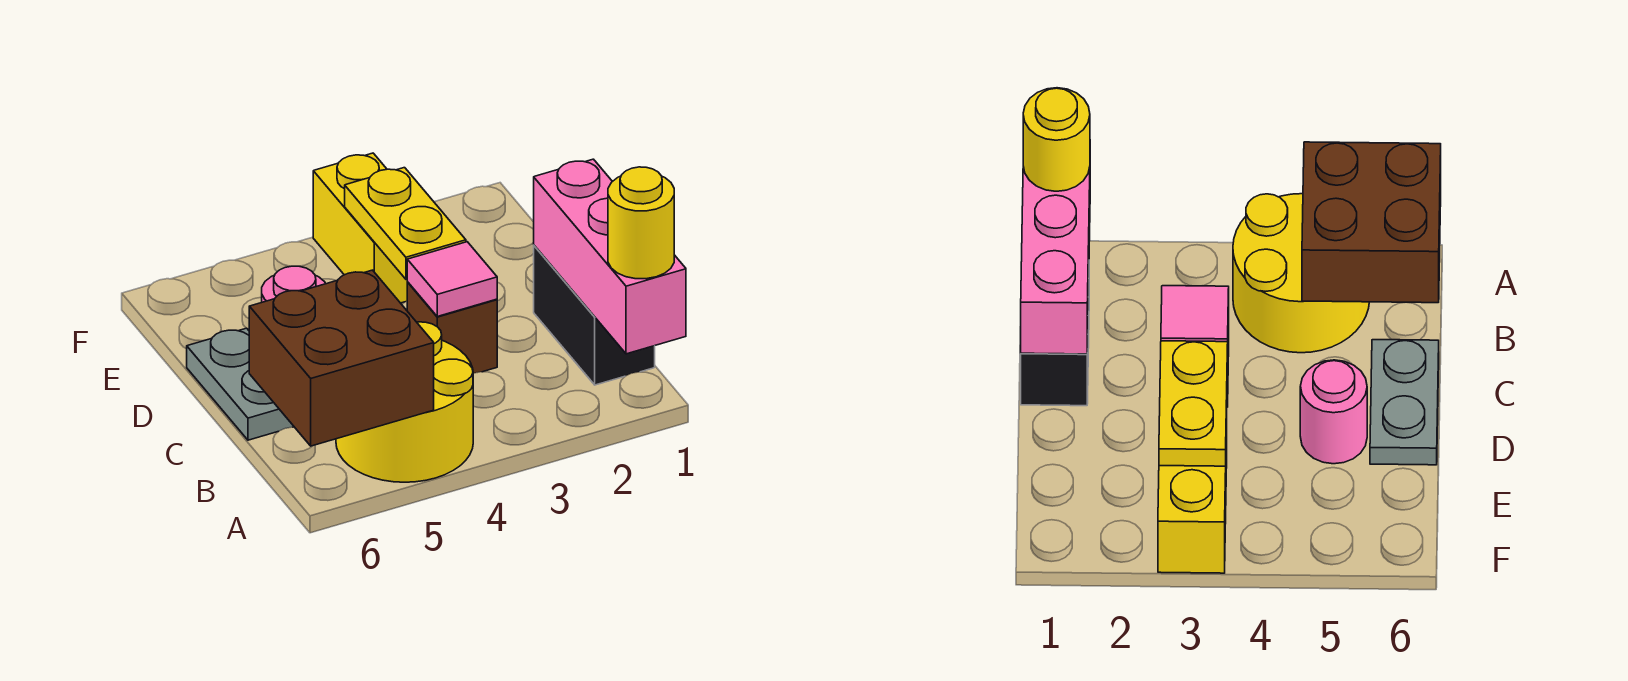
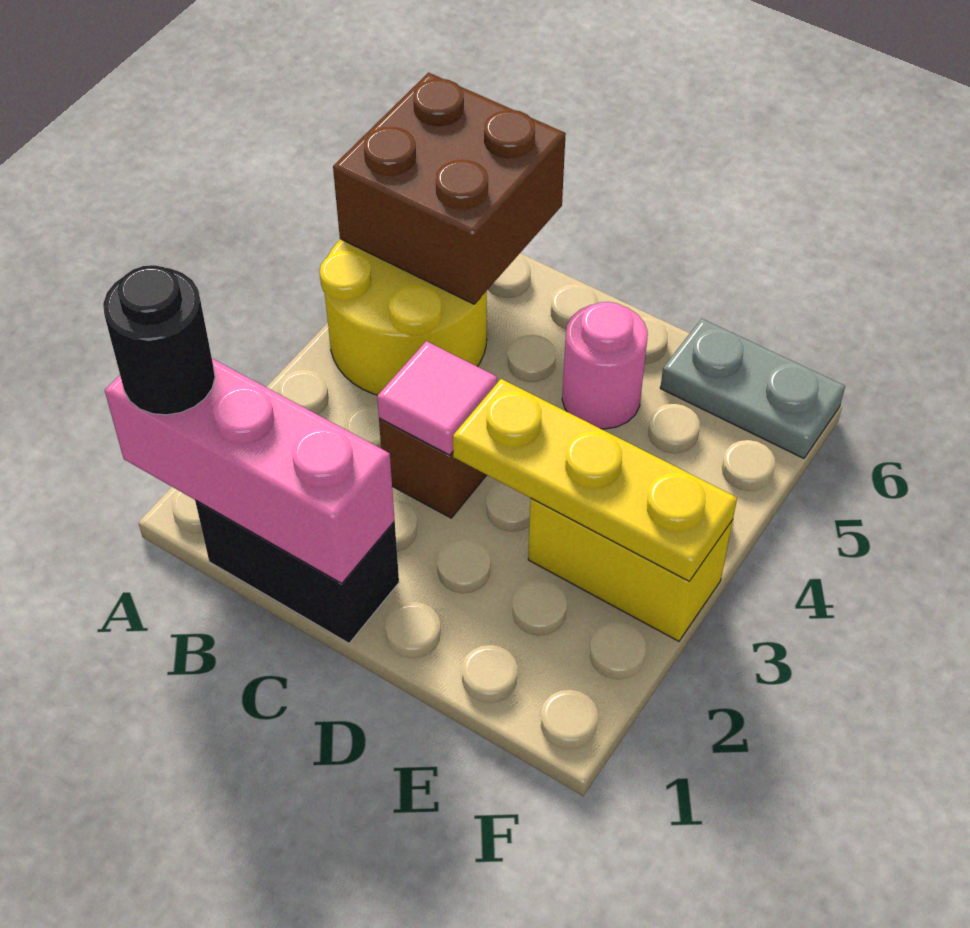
yellow round brick A1 level 3 -> black round brick A1 level 3
grey plate C6:D6 level 1 -> grey plate E6:F6 level 1
yellow plate D3:E3 level 2 -> yellow plate D3:F3 level 2

